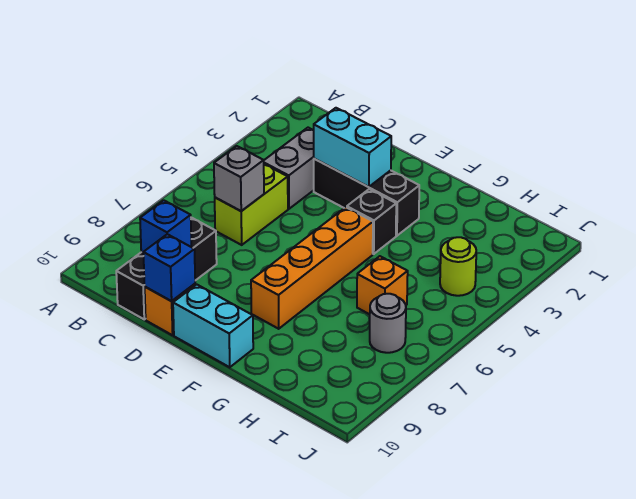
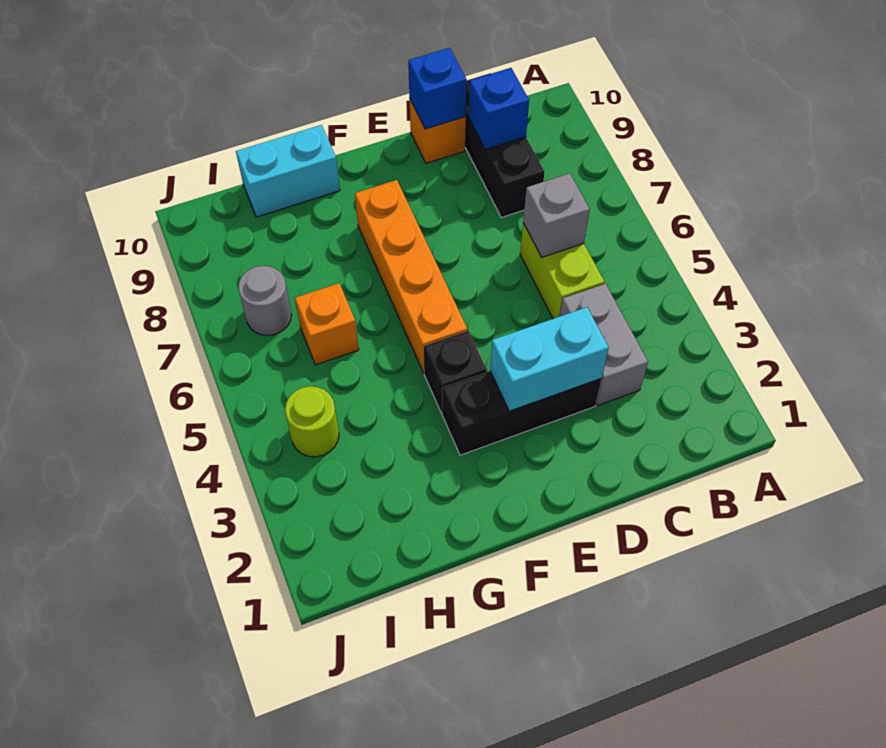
cyan brick E10:F10 level 1 -> cyan brick G10:H10 level 1

